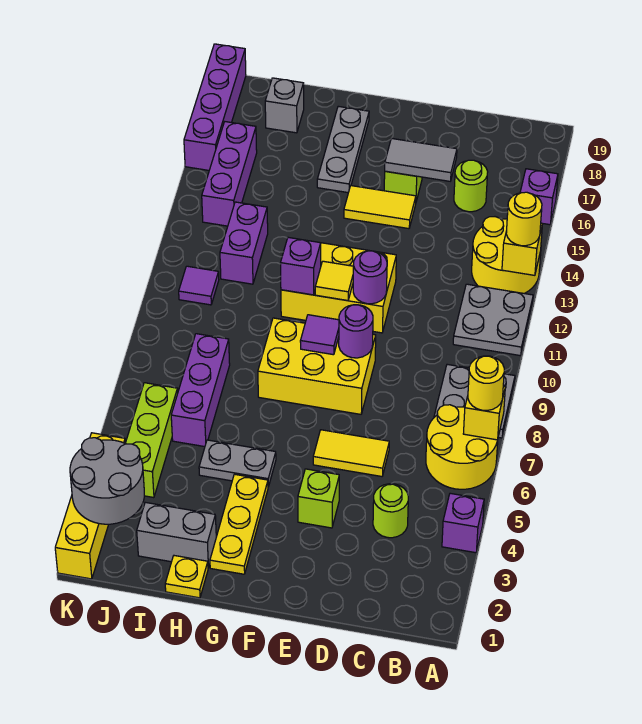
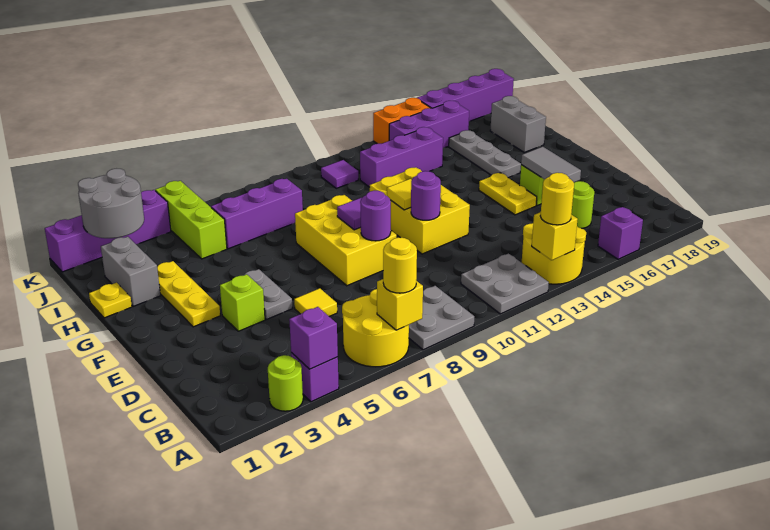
lime round brick C4 level 1 -> lime round brick A3 level 1
yellow tile D6:E6 level 1 -> yellow tile D6 level 1
yellow tile E15:F15 level 1 -> yellow plate E15:F15 level 1
yellow plate G2:G4 level 1 -> yellow plate F3:H3 level 1
grey plate G5:H5 level 1 -> grey plate E5:F5 level 1
purple brick G11 level 2 -> purple brick A4 level 2
grey plate G16:G18 level 1 -> grey plate G16:I16 level 1
purple brick I12:I13 level 1 -> purple brick I12:I14 level 1
grey brick I18 level 1 -> grey brick H18:I18 level 1
lime brick J4:J6 level 1 -> lime brick I5:K5 level 1
yellow brick K1:K4 level 1 -> purple brick K1:K4 level 1
none -> orange brick K14:K15 level 1

